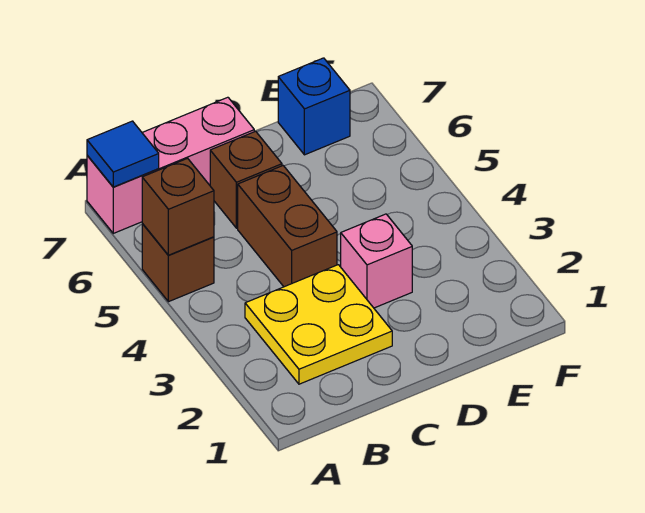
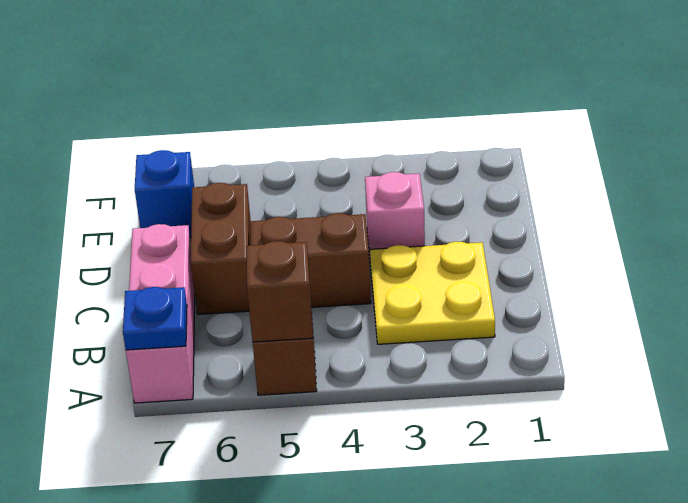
blue tile A7 level 2 -> blue plate A7 level 2
brown brick C6 level 1 -> brown brick C6:D6 level 1

